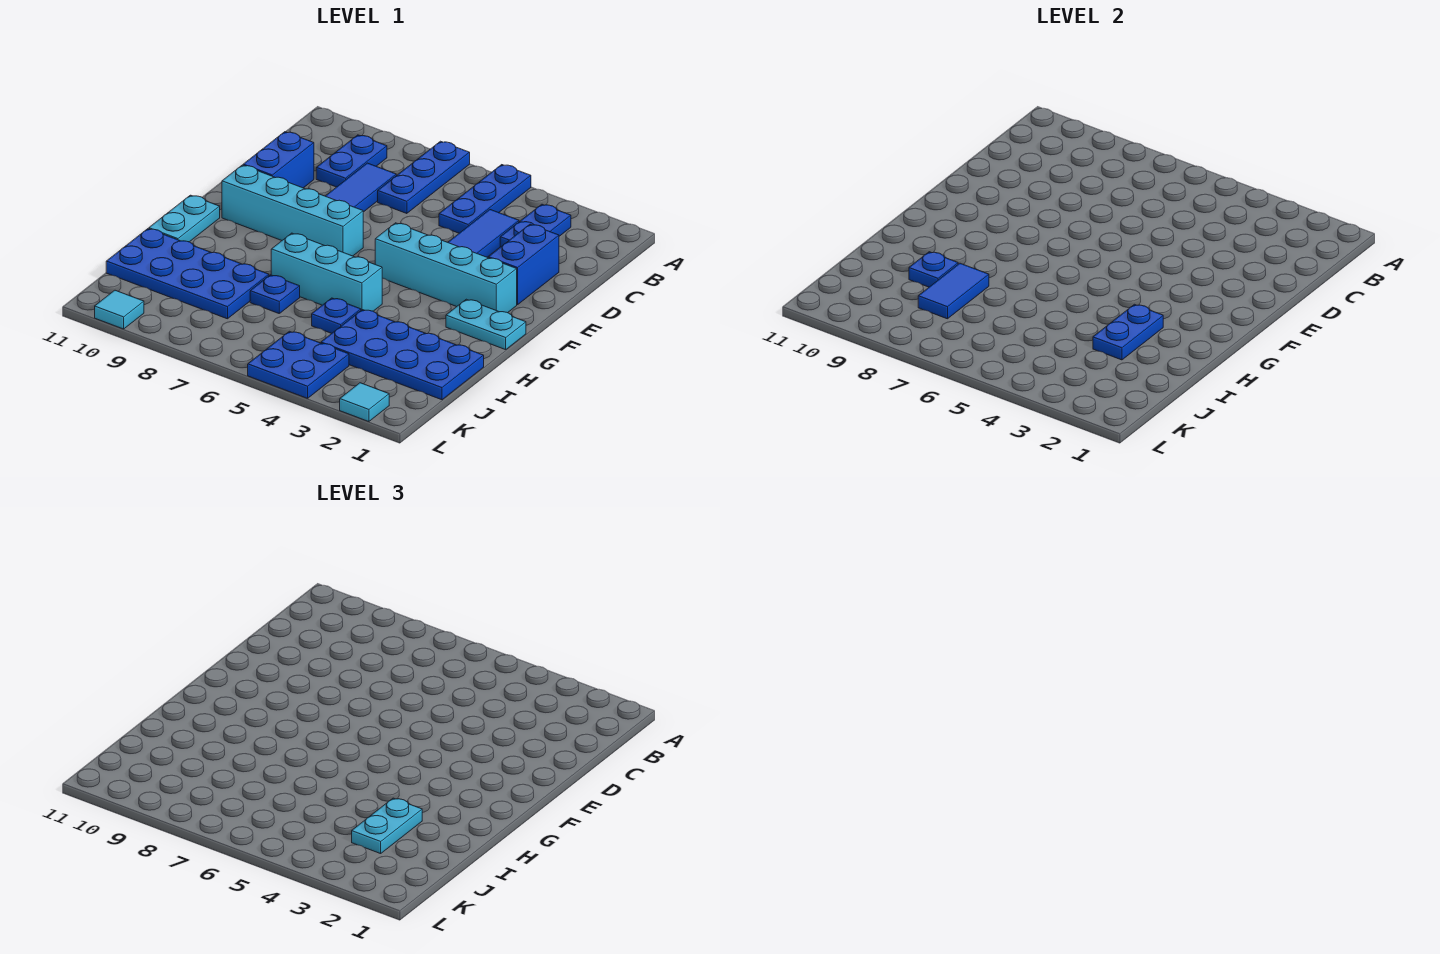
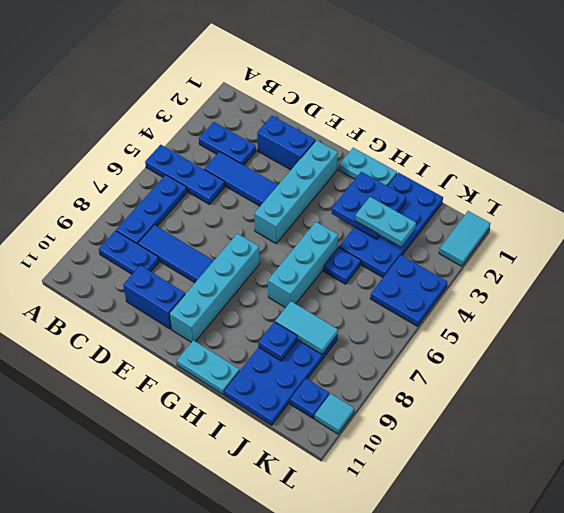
blue plate A7:C7 level 1 -> blue plate B6:B8 level 1
cyan plate G1:G2 level 1 -> cyan plate G1:H1 level 1
blue plate H3:I3 level 2 -> blue plate H2:I3 level 2
blue plate I7 level 1 -> blue plate K10 level 1
blue tile I8:J8 level 2 -> cyan tile I8:J8 level 2
cyan tile L2 level 1 -> cyan tile L1:L2 level 1

